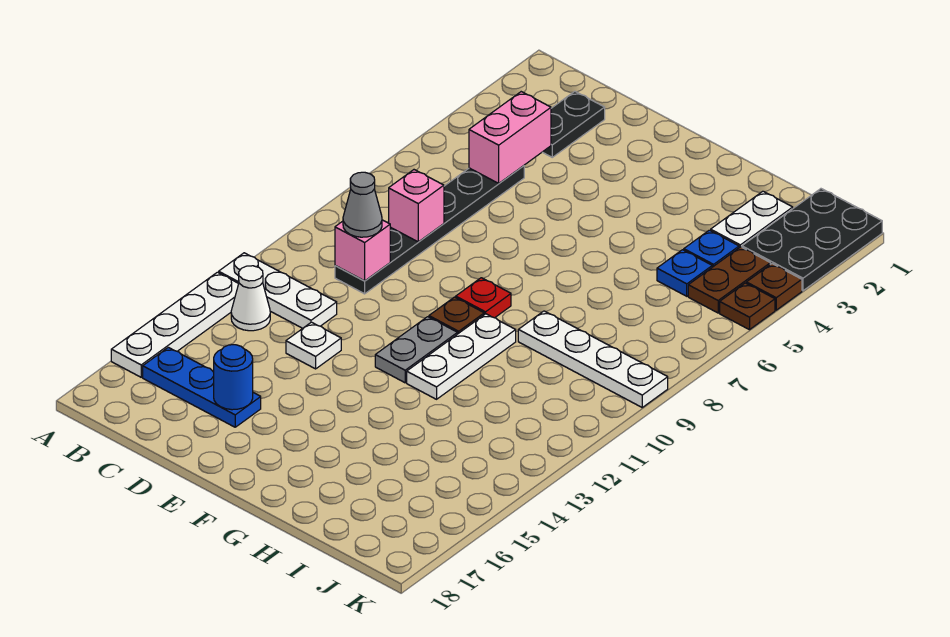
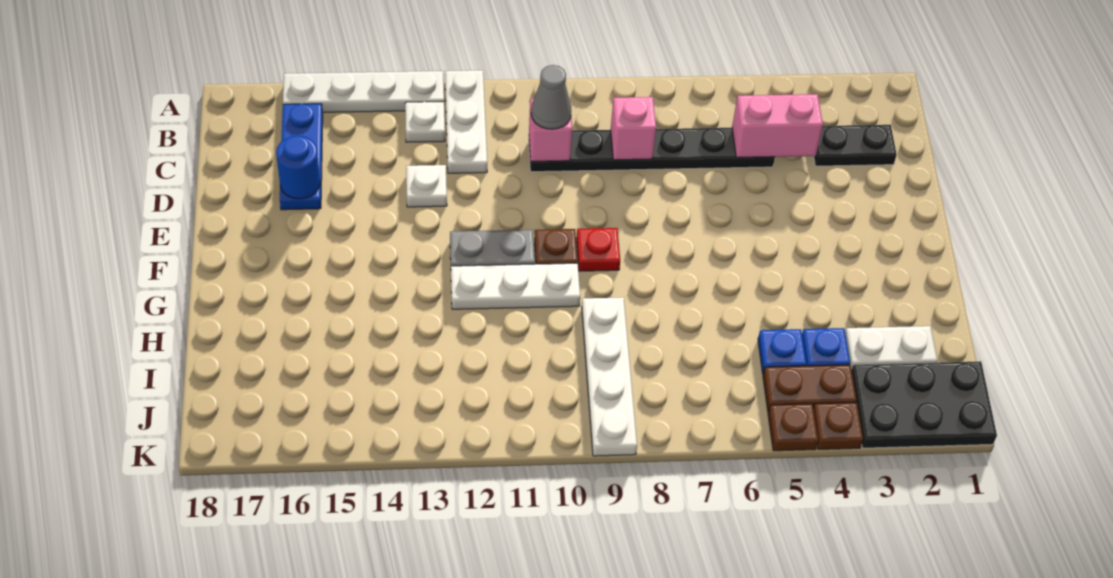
white cone B13 level 1 -> white plate B13 level 1

